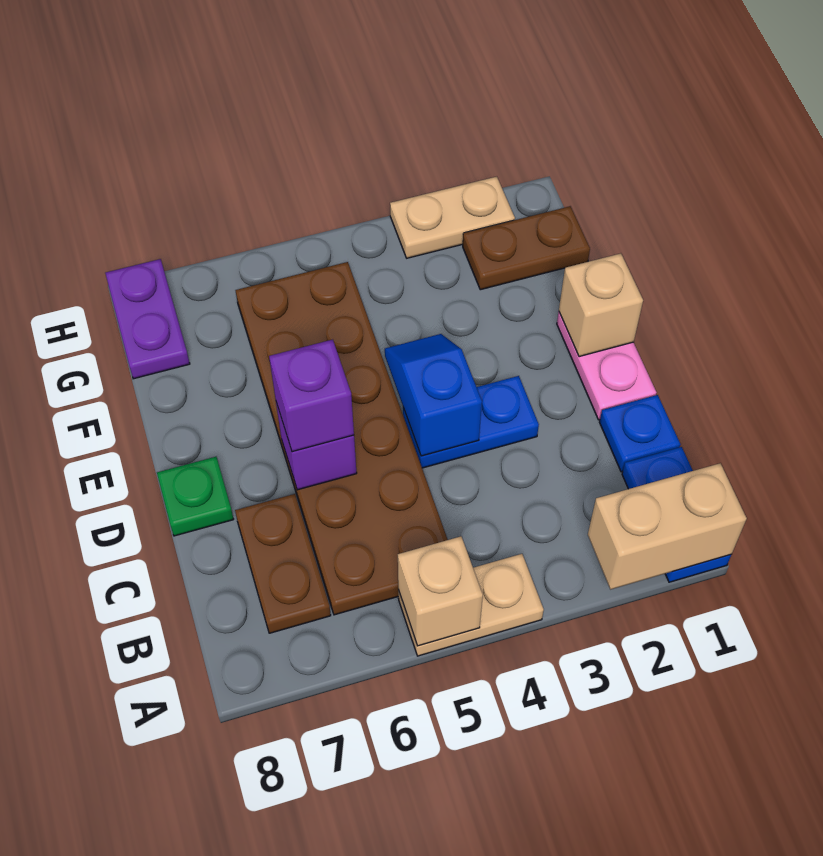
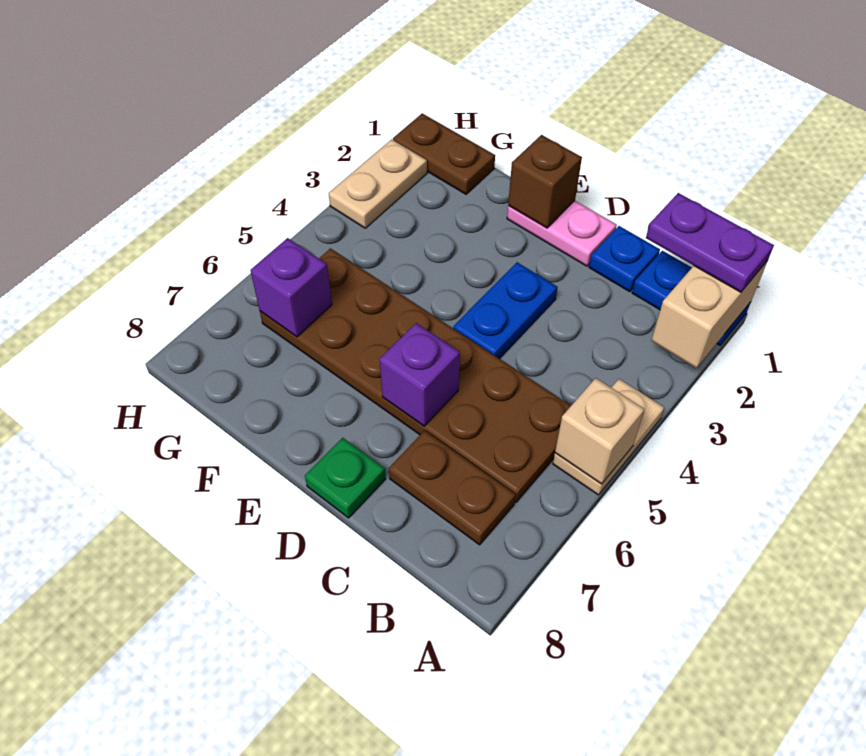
blue slope D4:E4 level 2 top D -> none
purple brick D6 level 3 -> purple brick G6 level 2
tan brick E1 level 2 -> brown brick E1 level 2
brown plate G1:G2 level 1 -> brown plate G1:H1 level 1
purple plate G8:H8 level 1 -> purple plate A1:B1 level 3

